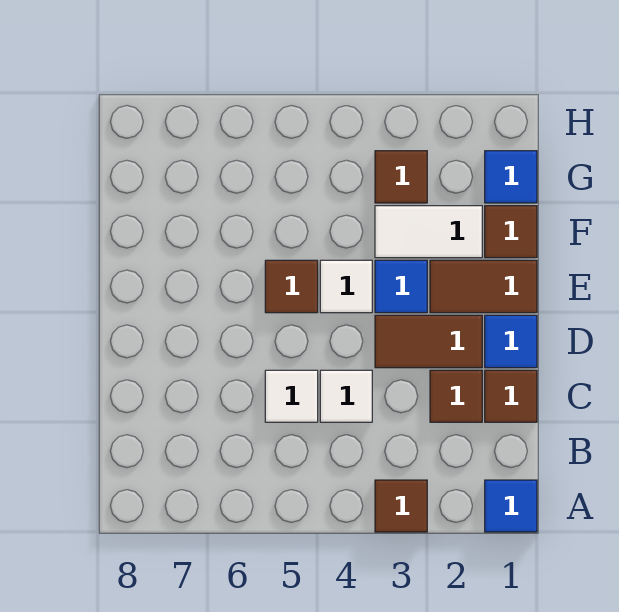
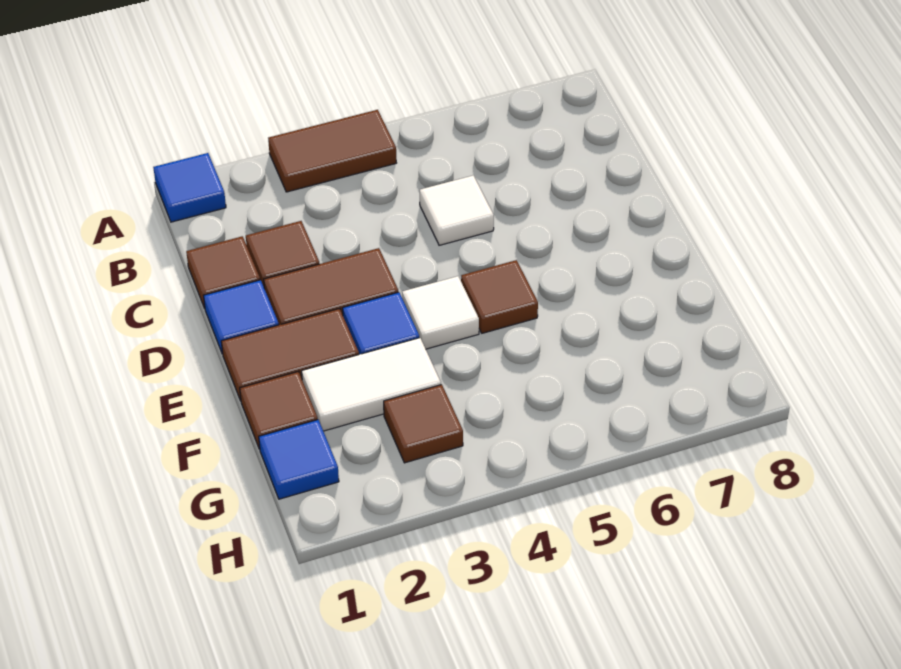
brown tile A3 level 1 -> brown tile A3:A4 level 1
white tile C4 level 1 -> none

